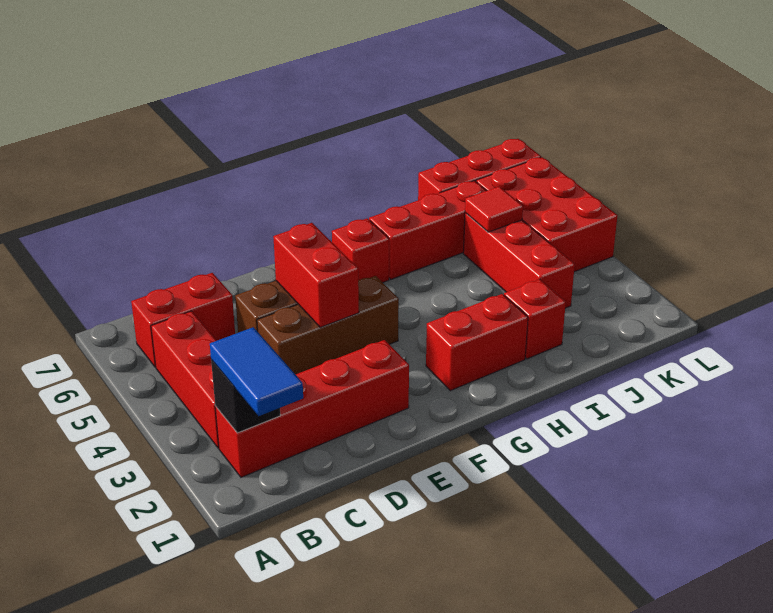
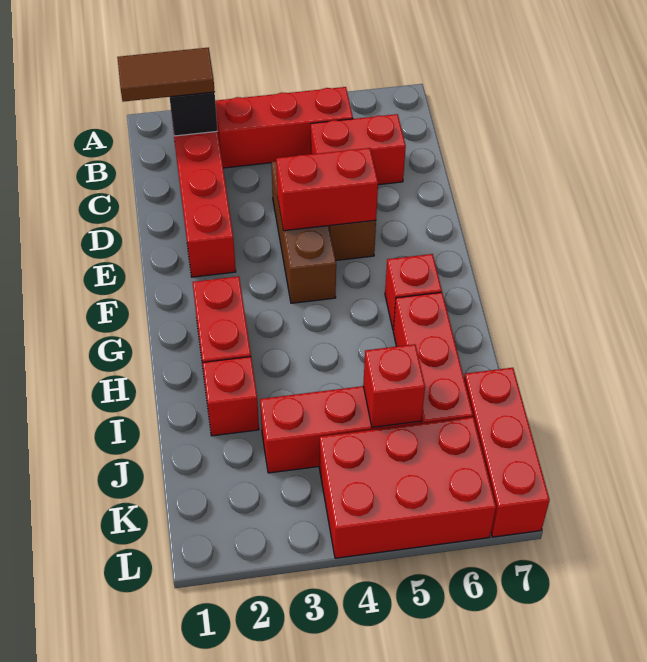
blue tile B1:B2 level 3 -> brown tile B1:B2 level 3
red brick B6:C6 level 1 -> red brick C5:C6 level 1
red tile J5 level 2 -> red brick J5 level 2

